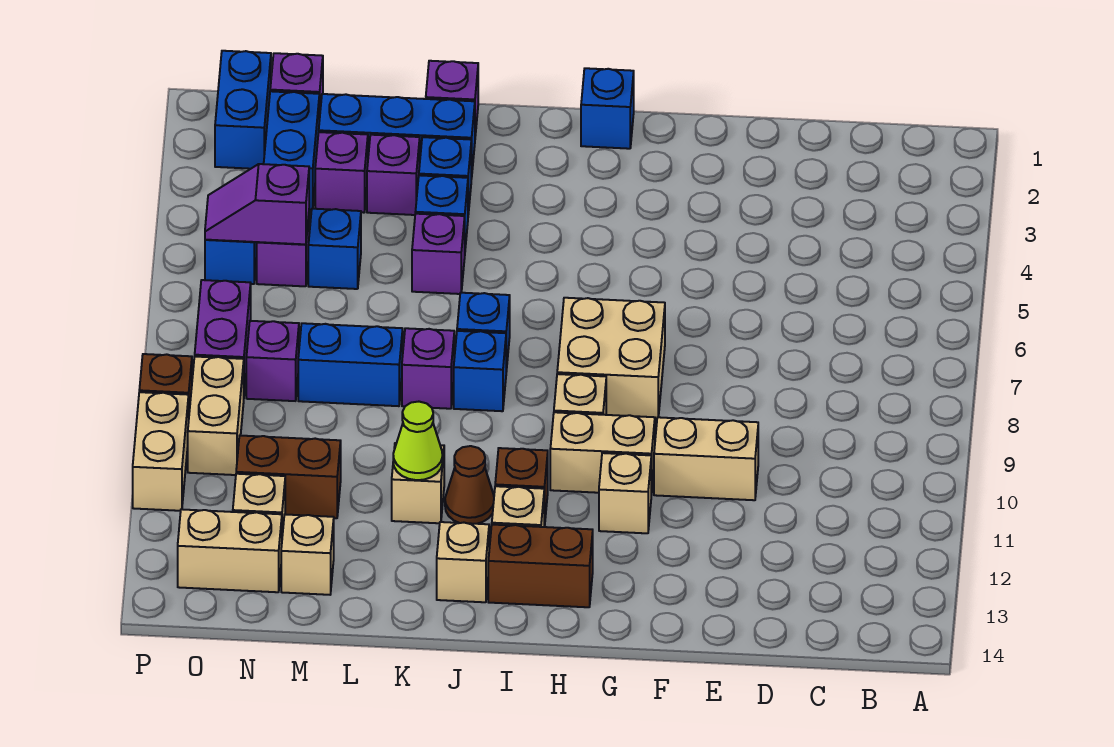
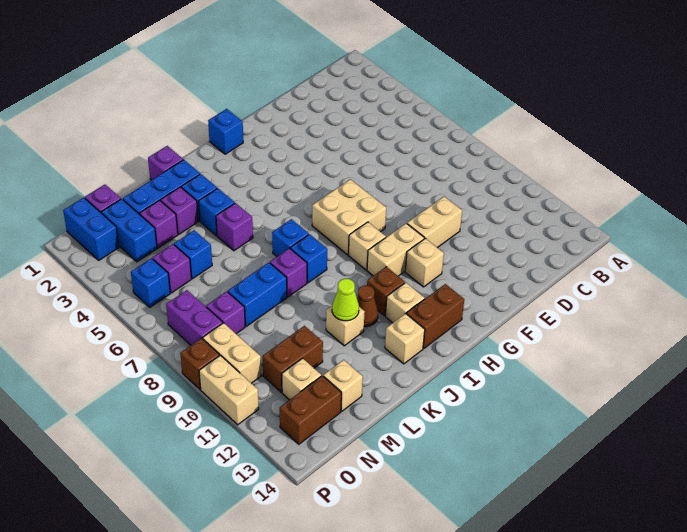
purple slope N5:O5 level 2 top N -> none
tan brick N13:O13 level 1 -> brown brick N13:O13 level 1

